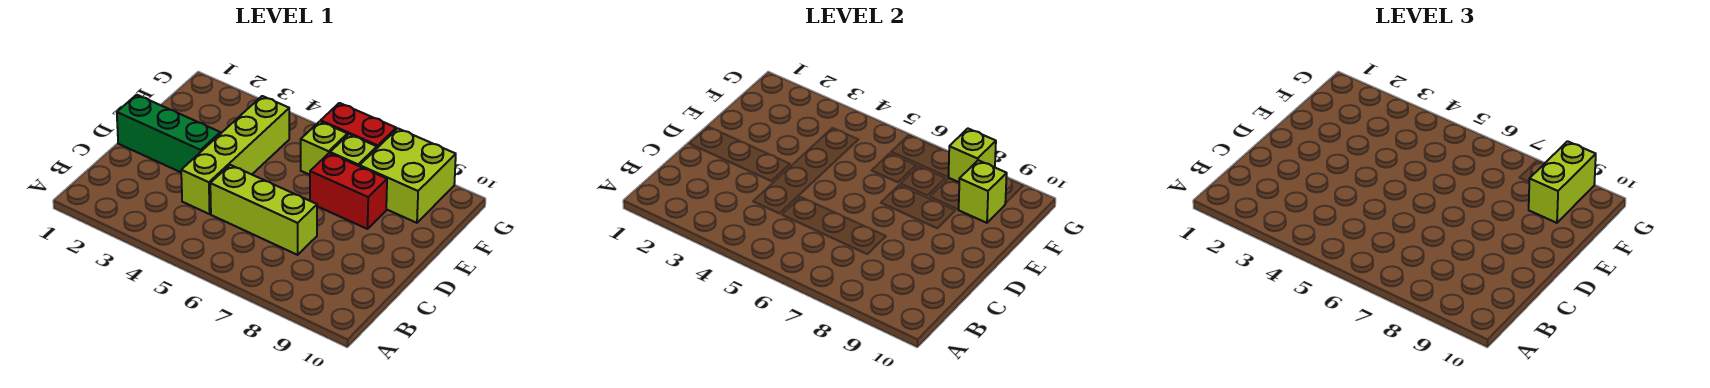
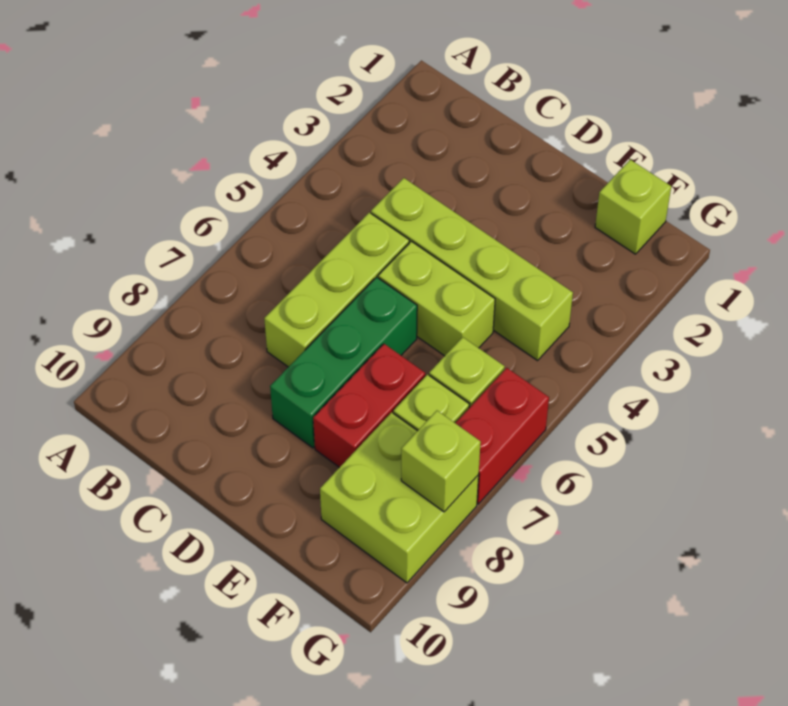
green brick D1:D3 level 1 -> green brick D6:D8 level 1
lime brick F9 level 2 -> lime brick F1 level 1
lime brick F9:G9 level 3 -> lime brick D5:E5 level 1

